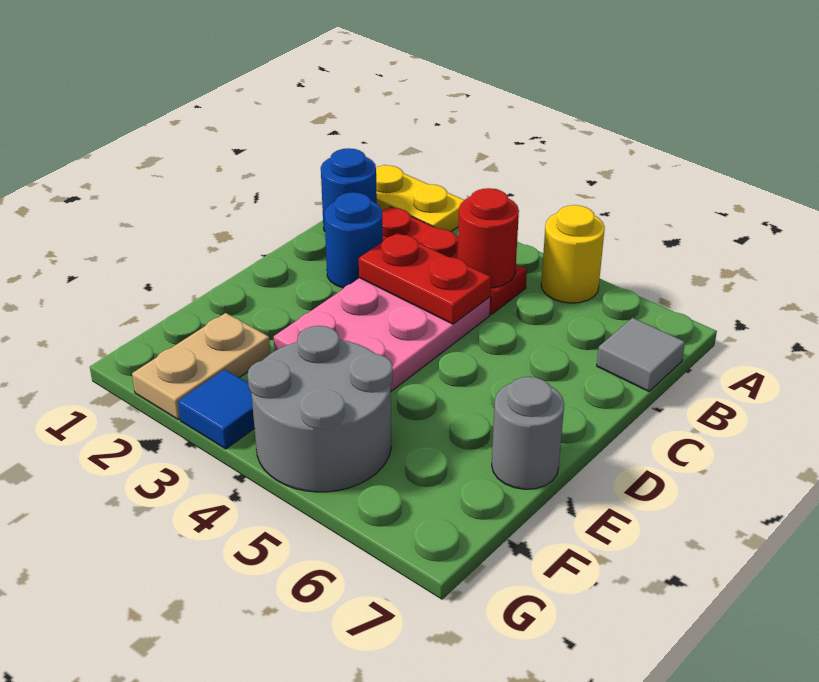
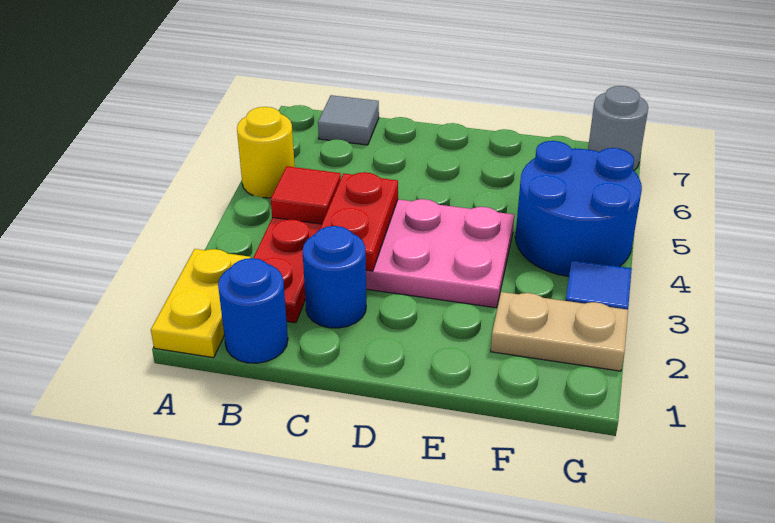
red round brick B4 level 2 -> red tile B4 level 2
grey round brick E7 level 1 -> grey round brick G7 level 1
grey round brick F4:G5 level 1 -> blue round brick F4:G5 level 1

